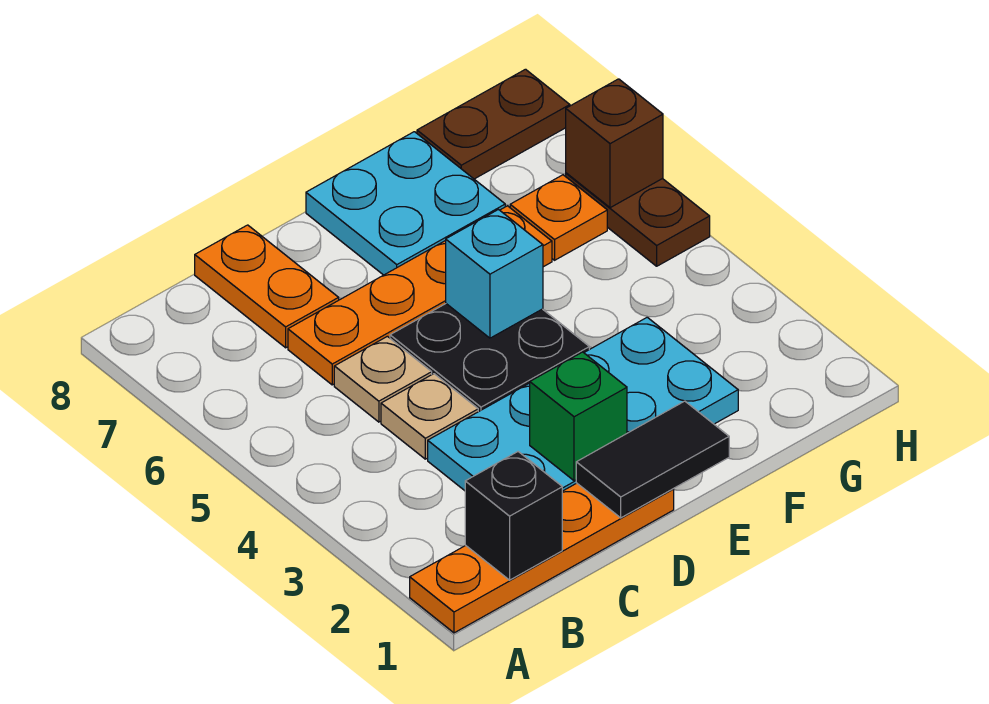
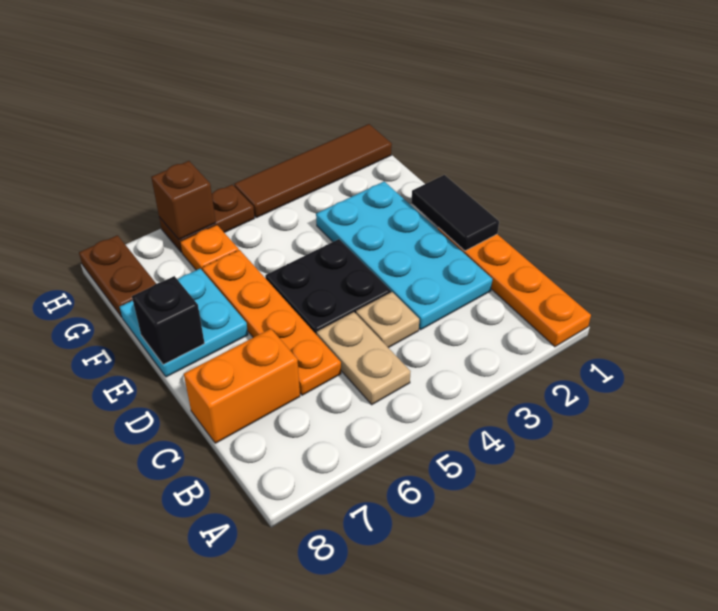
black brick B1 level 2 -> black brick E8 level 2
tan plate C5 level 1 -> tan plate B5:C5 level 1
orange plate C7:C8 level 1 -> orange brick C7:C8 level 1
green brick D2 level 2 -> none
cyan brick E5 level 2 -> none
none -> brown tile H1:H4 level 1

